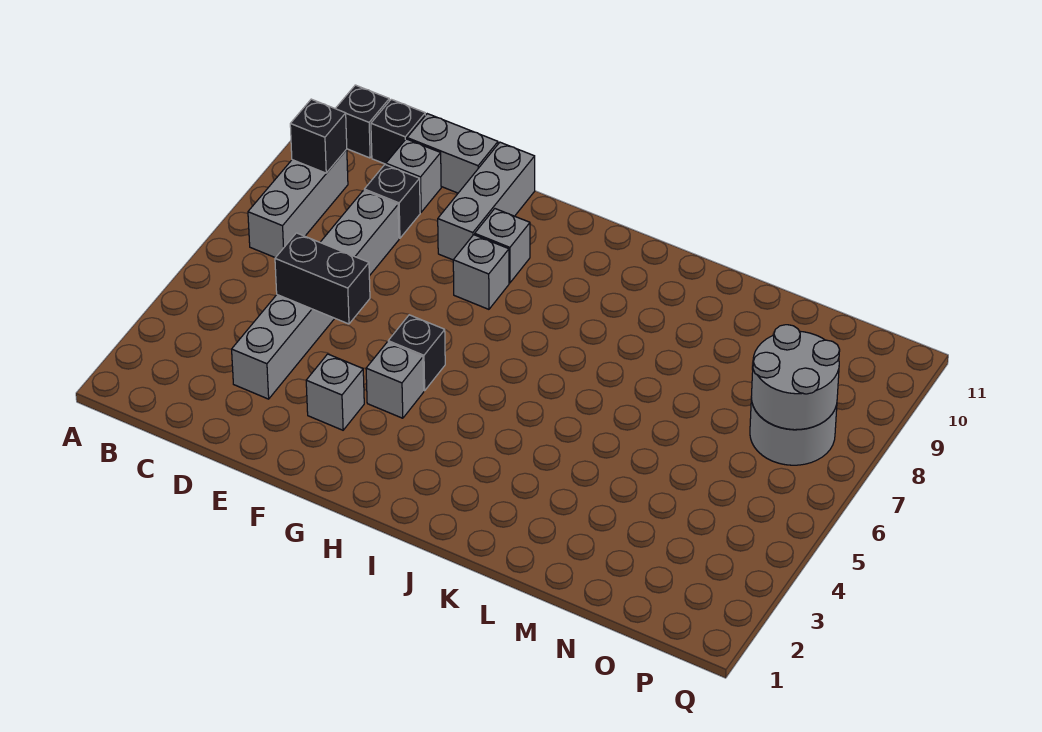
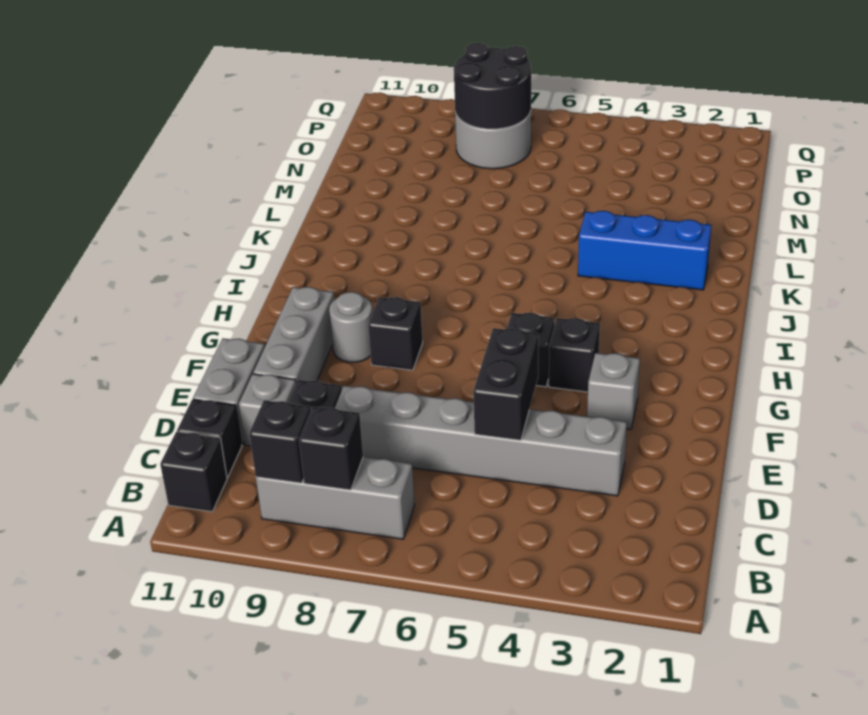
none -> black brick B8 level 2
grey brick F9:F11 level 1 -> grey brick E10:G10 level 1
grey brick G4 level 1 -> black brick G4 level 1
grey brick G8 level 1 -> black brick G8 level 1
grey brick G9 level 1 -> grey round brick G9 level 1
none -> blue brick K2:K4 level 1
grey round brick O7:P8 level 2 -> black round brick O7:P8 level 2

